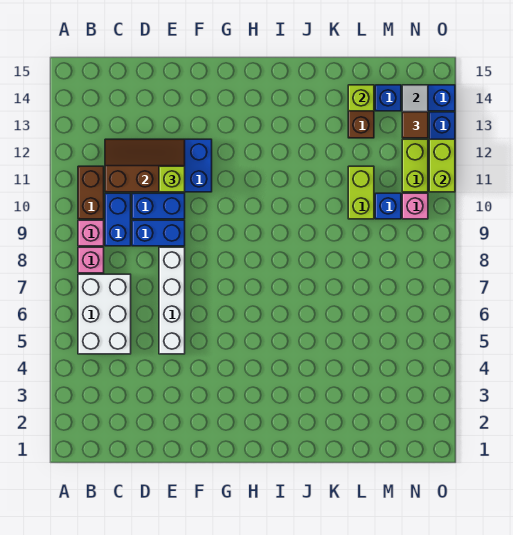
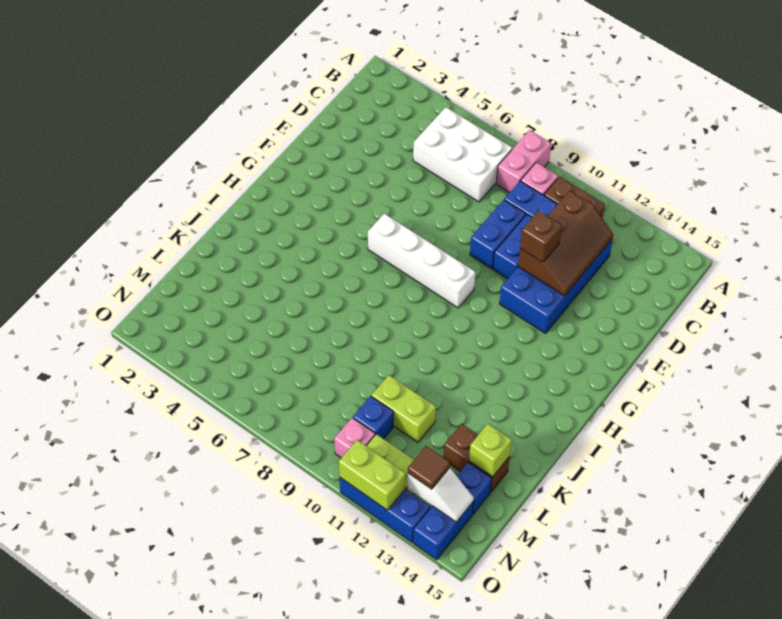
pink brick B8 level 1 -> pink brick A8:B8 level 1
white brick E5:E8 level 1 -> white brick G6:G9 level 1
lime brick E11 level 3 -> brown brick E11 level 3

